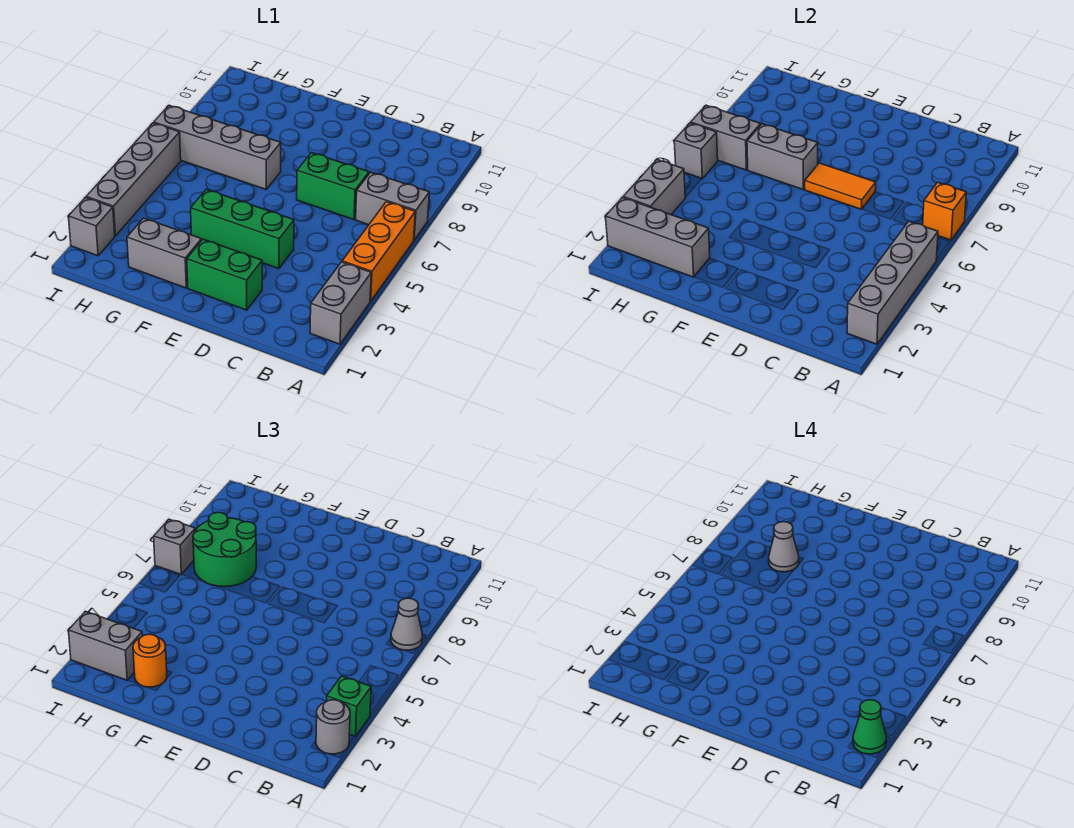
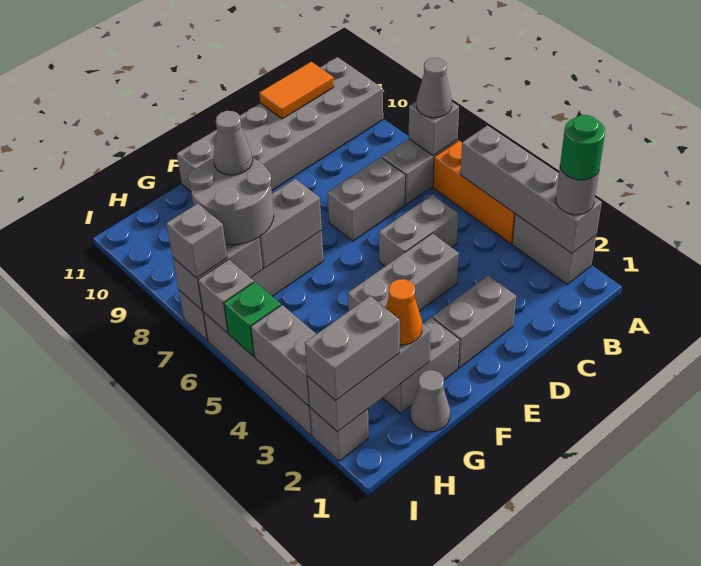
green cone A2 level 4 -> green round brick A2 level 4
green brick A3 level 3 -> green brick I5 level 2
orange brick A7 level 2 -> grey brick A7 level 2
none -> grey brick A10:F11 level 1
none -> grey brick C5:D5 level 1
green brick C7:D7 level 1 -> grey brick C7:D7 level 1
green brick D2:E2 level 1 -> grey brick D2:E2 level 1
green brick D4:F4 level 1 -> grey brick D4:F4 level 1
orange tile D7:E7 level 2 -> orange tile B11:C11 level 2
none -> grey cone G1 level 1
orange round brick G2 level 3 -> orange cone G2 level 3
green round brick G7:H8 level 3 -> grey round brick G7:H8 level 3

